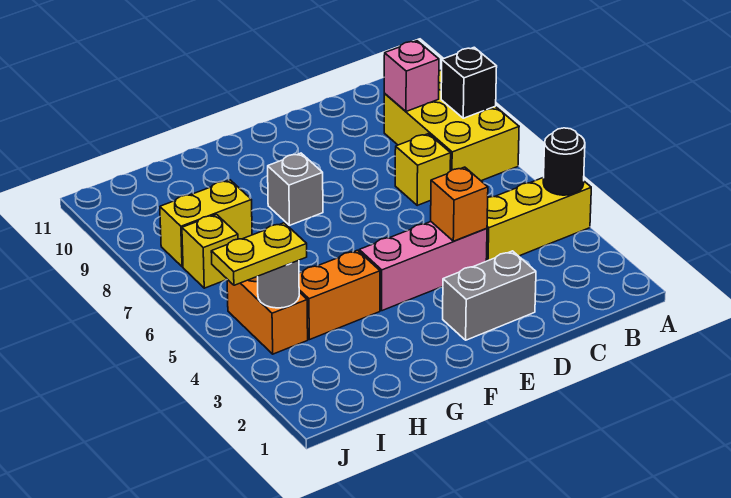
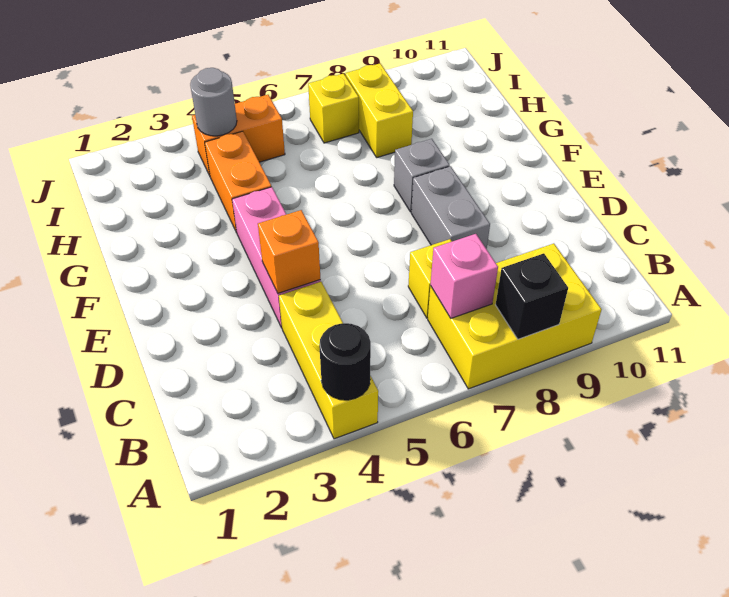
pink brick B9 level 2 -> pink brick B7 level 2
grey brick D2:E2 level 1 -> grey brick D8:E8 level 1
yellow plate I4:J4 level 3 -> none

